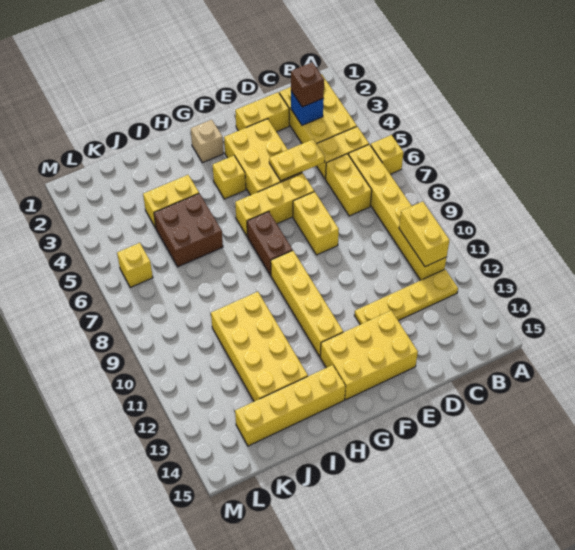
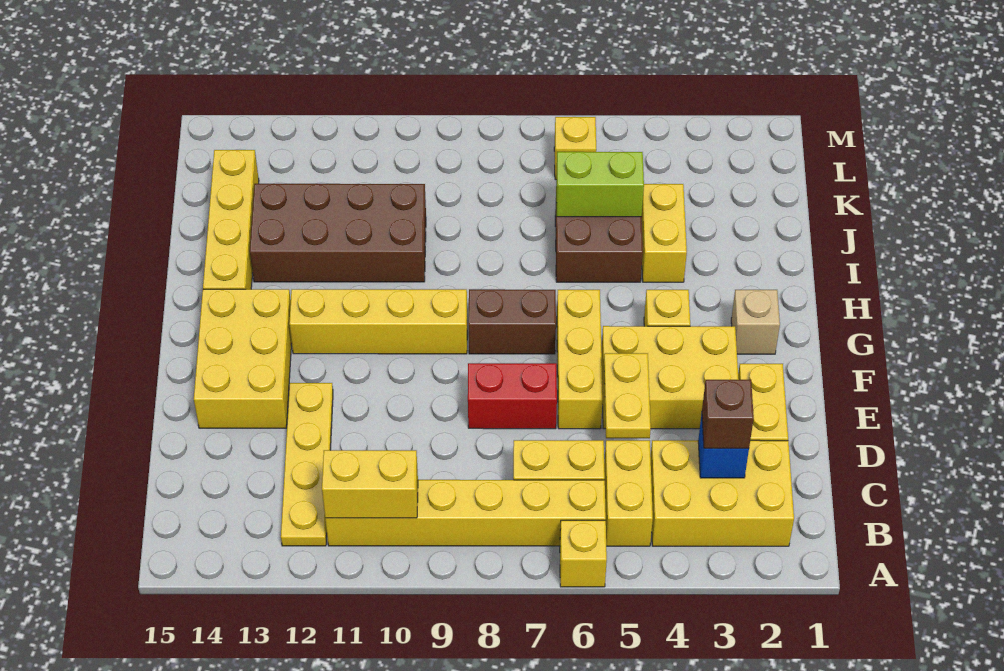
yellow brick E7:E8 level 1 -> red brick E7:E8 level 1
yellow brick I10:J13 level 1 -> brown brick I10:J13 level 1
none -> lime brick J5:J6 level 2

